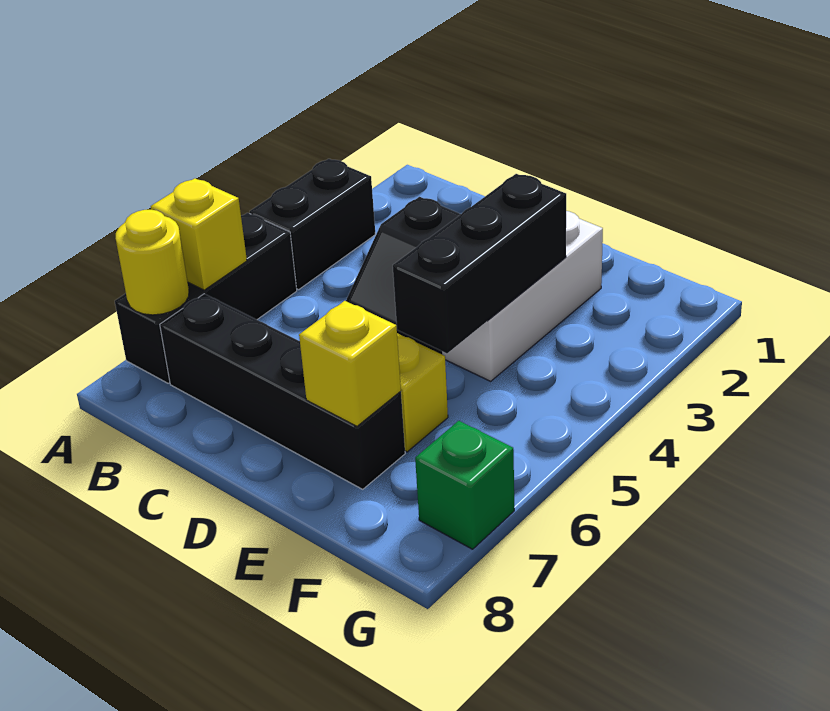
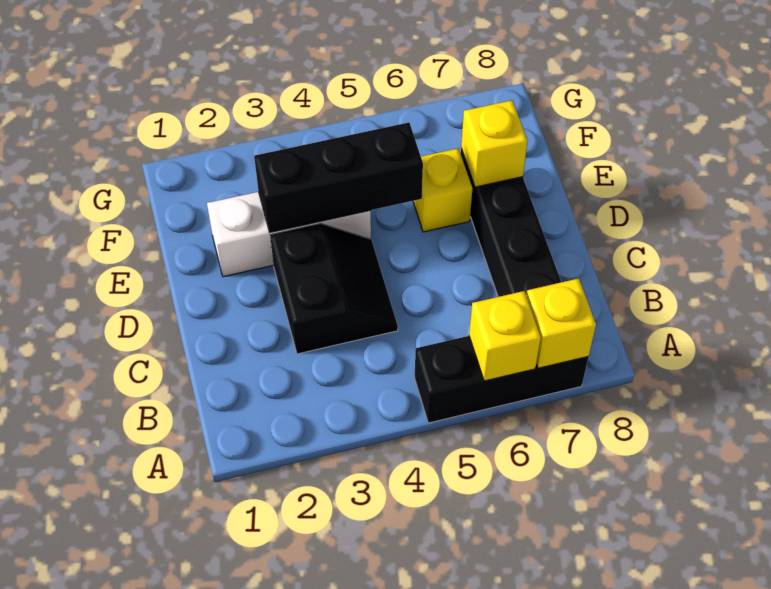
black brick A3:A4 level 1 -> none
yellow round brick A7 level 2 -> yellow brick A7 level 2
green brick G7 level 1 -> none

